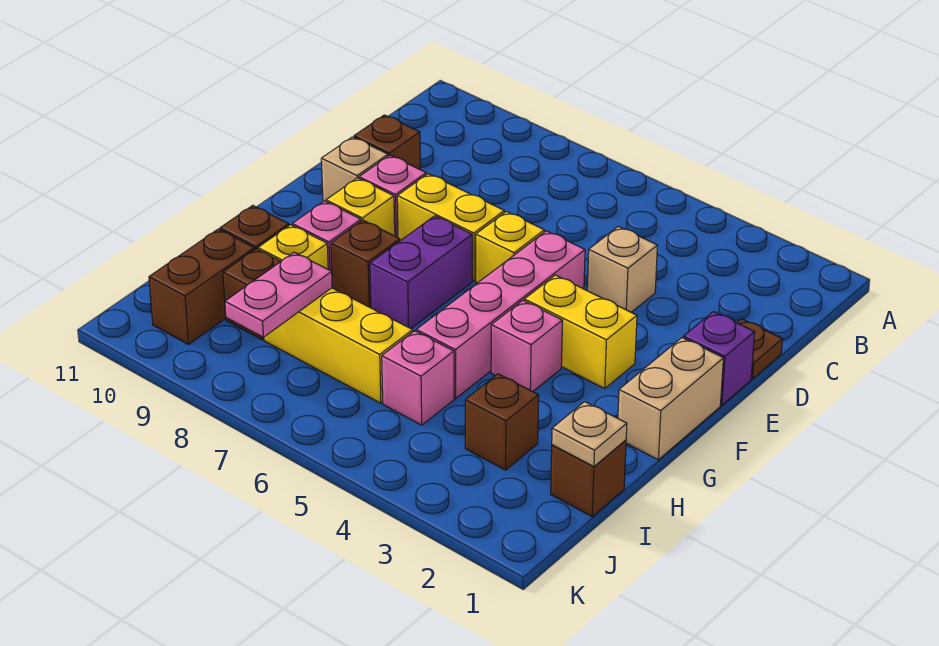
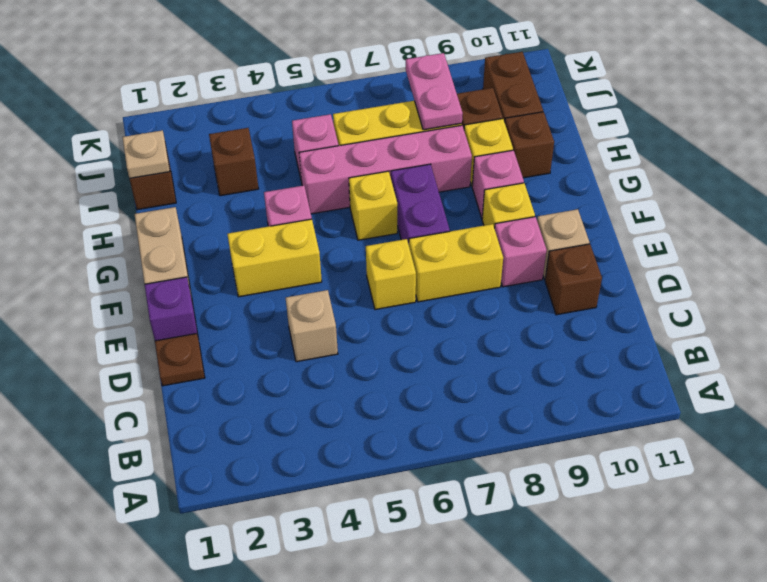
pink brick E5:H5 level 1 -> pink brick H5:H8 level 1
none -> yellow brick G6 level 1
brown brick G8 level 1 -> none

